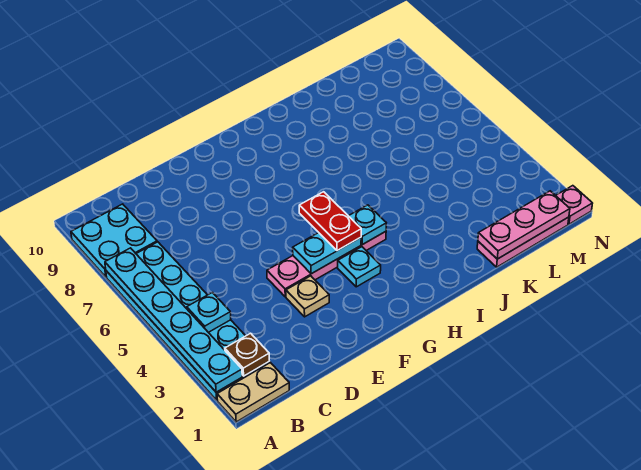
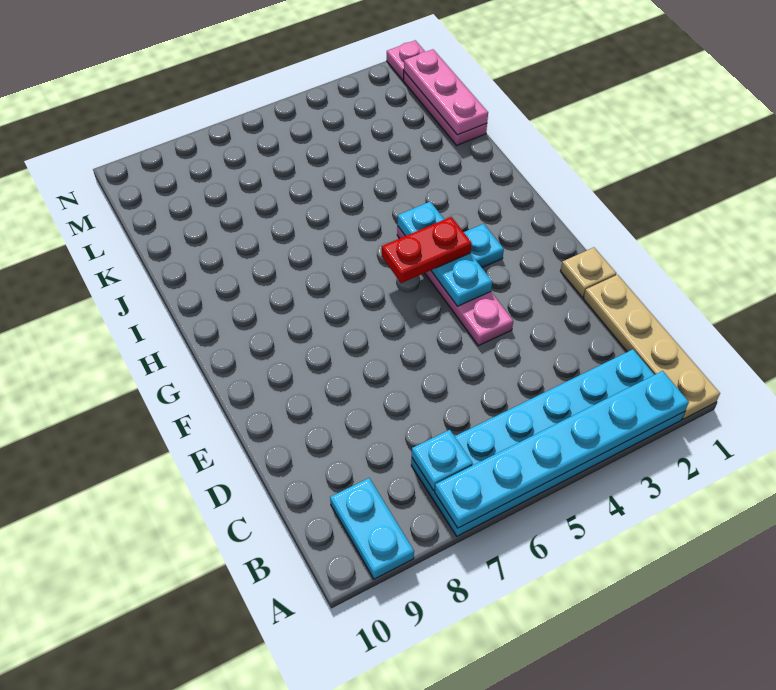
tan plate A1:B1 level 1 -> tan plate A1:D1 level 1
cyan plate A8:B9 level 1 -> cyan plate A9:B9 level 1
brown plate B2 level 2 -> none
cyan plate B4 level 2 -> cyan plate B7 level 2
tan plate E3 level 1 -> tan plate E1 level 1

